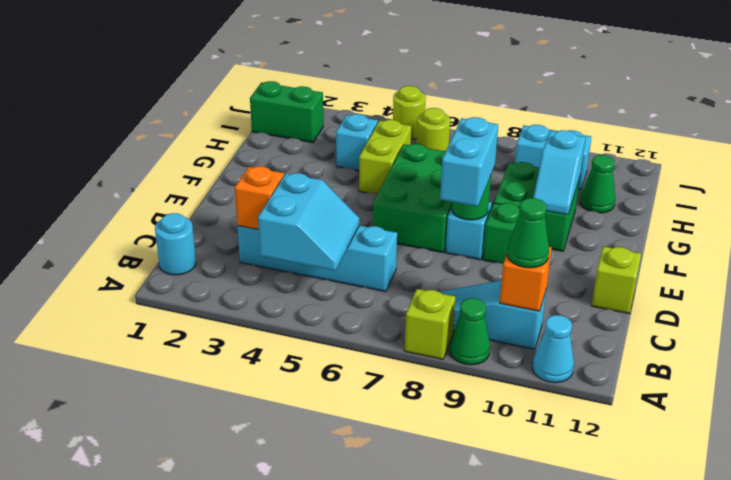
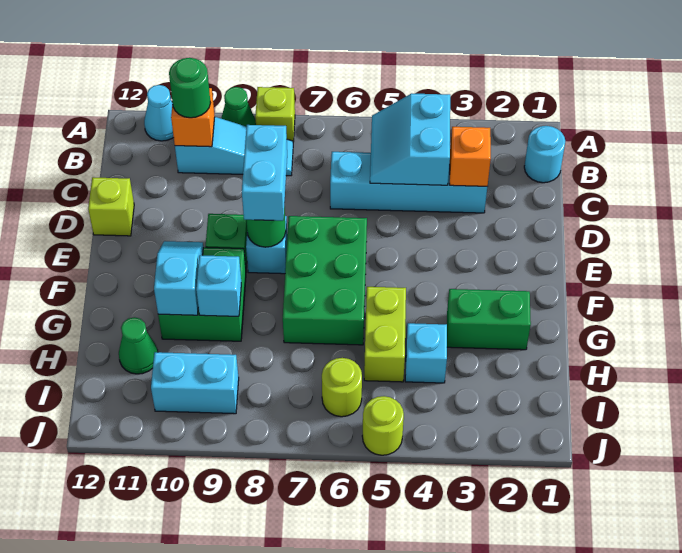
green cone B10 level 3 -> green round brick B10 level 3
none -> cyan brick G9 level 2
green brick I1:I2 level 1 -> green brick G2:G3 level 1

